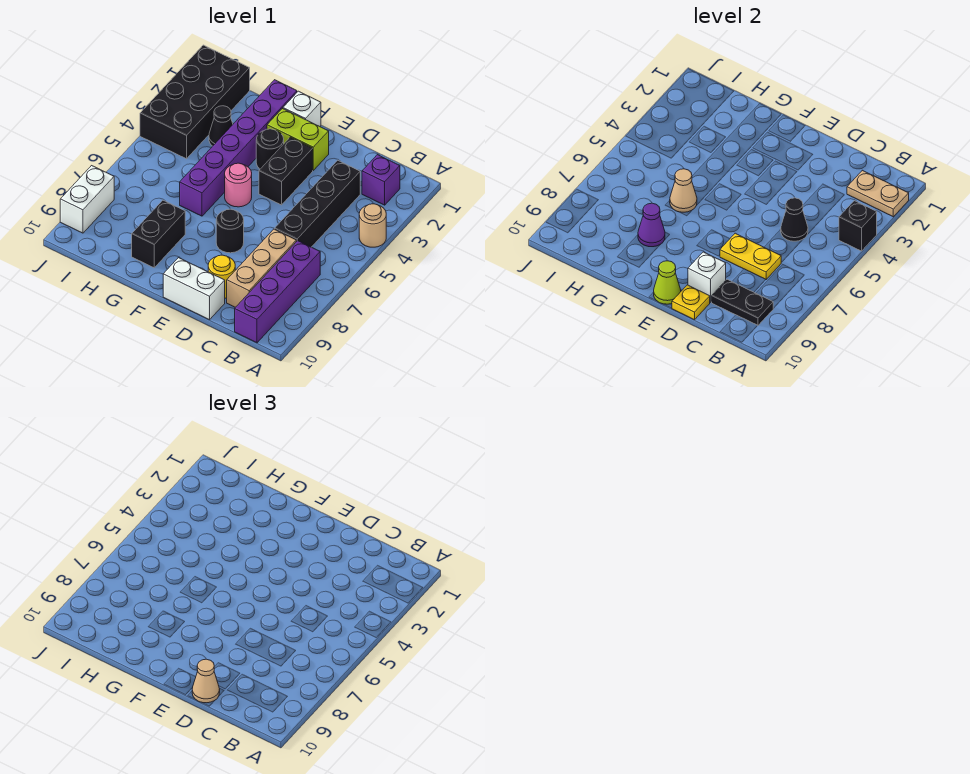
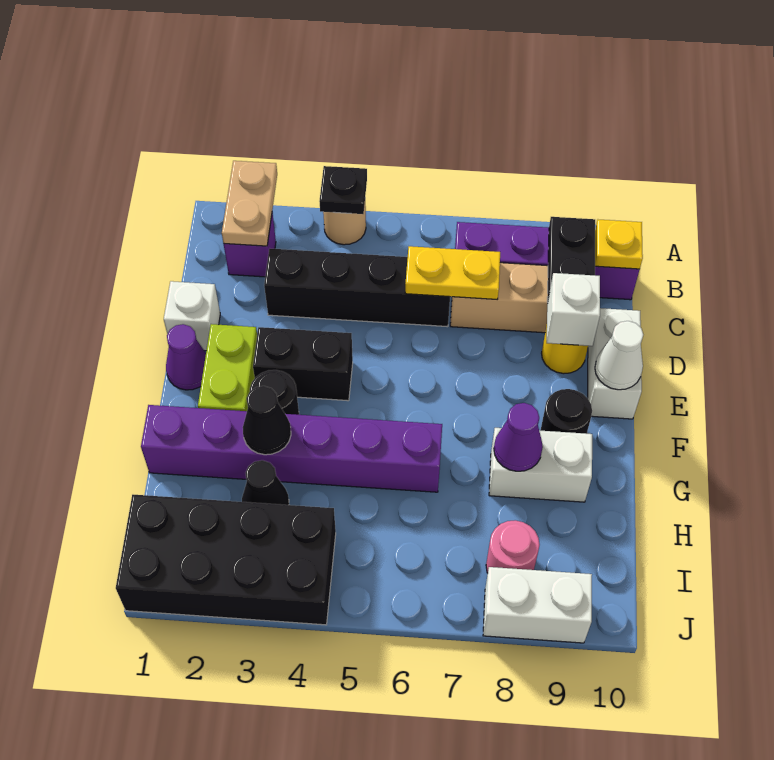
black brick A4 level 2 -> black plate A4 level 2
black cone C5 level 2 -> black cone G3 level 2
yellow plate C7:D7 level 2 -> yellow plate C6:C7 level 2
yellow plate D10 level 2 -> yellow plate B10 level 2
tan cone D10 level 3 -> none
none -> purple cone E1 level 1
black round brick E7 level 1 -> black round brick F9 level 1
lime cone E10 level 2 -> white cone E10 level 2
white brick F1 level 1 -> white brick D1 level 1
pink round brick F5 level 1 -> pink round brick I8 level 1
tan cone G6 level 2 -> none
black brick G8:G9 level 1 -> white brick G8:G9 level 1

